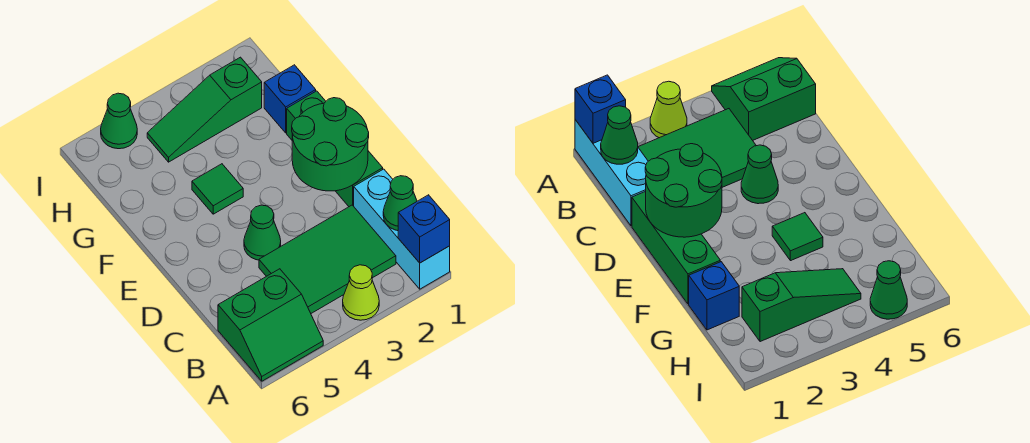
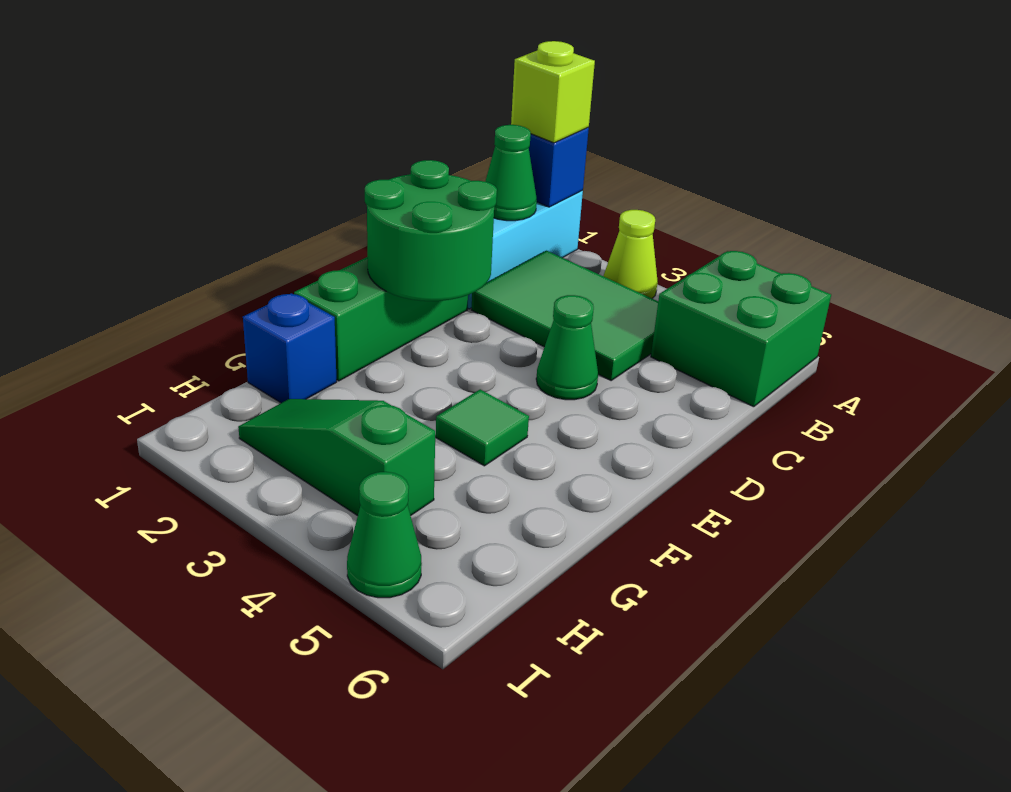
none -> lime brick A1 level 3
green slope A5:B6 level 1 top B -> green brick A5:B6 level 1
green slope H2:H4 level 1 top 2 -> green slope H2:H4 level 1 top 4

